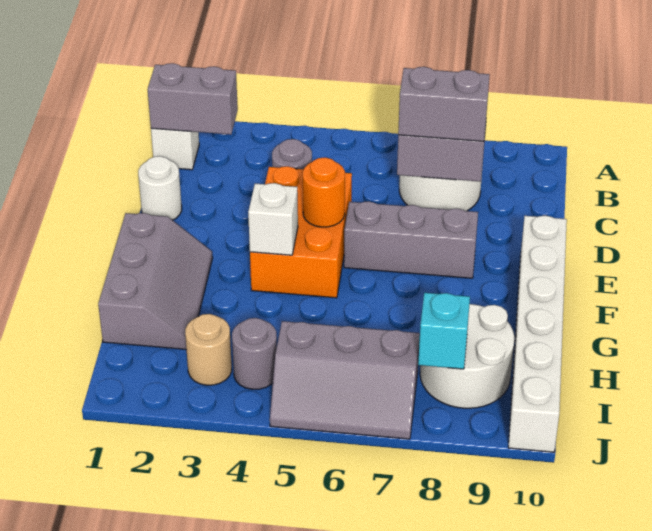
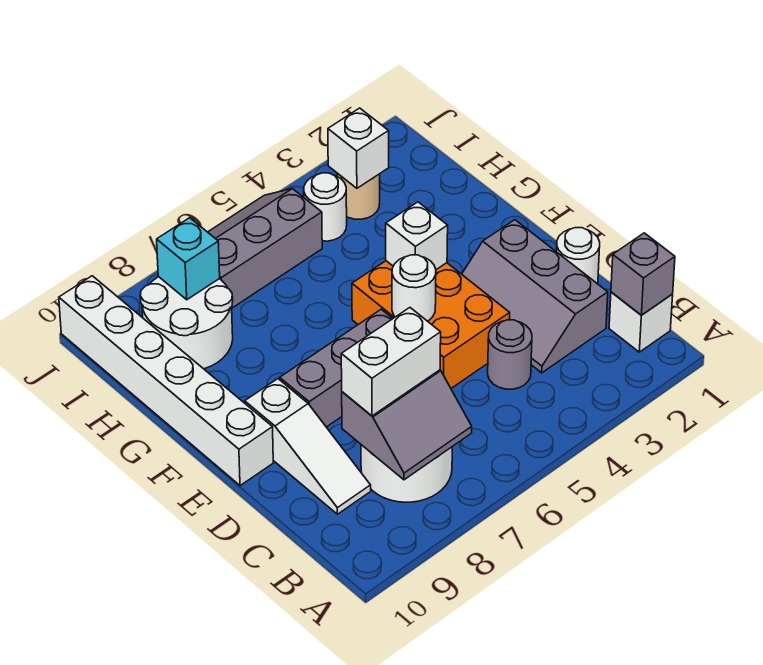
grey brick B1:B2 level 2 -> grey brick B1 level 2
grey brick C7:C8 level 3 -> white brick C7:C8 level 3
none -> white slope C9:E9 level 1 top E
orange round brick E5 level 2 -> white round brick E5 level 2
grey slope F1:H2 level 1 top 1 -> grey slope C2:E3 level 1 top 2
none -> white brick I3 level 2
grey round brick I4 level 1 -> white round brick I4 level 1

